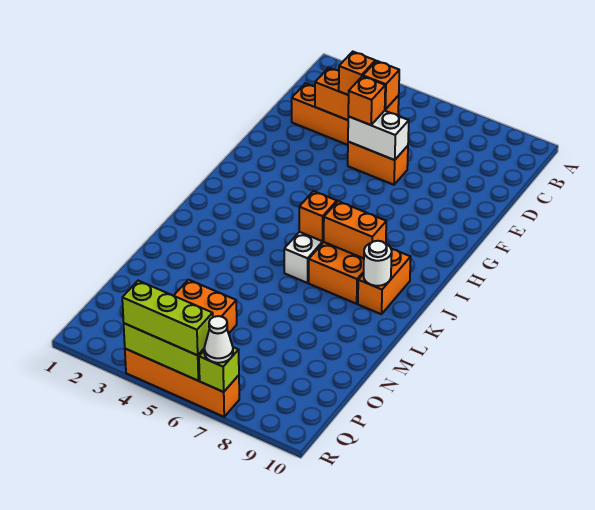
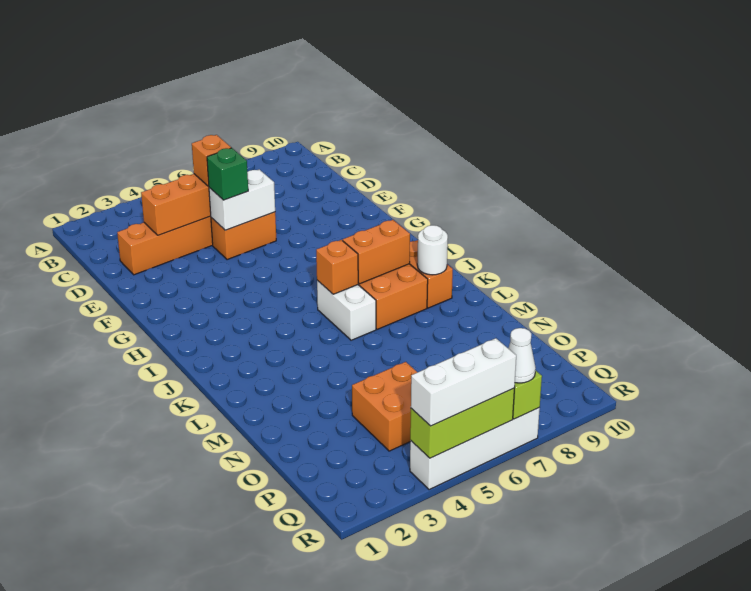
orange brick D4 level 3 -> none
orange brick E5 level 3 -> green brick E5 level 3
orange brick R4:R7 level 1 -> white brick R4:R7 level 1
lime brick R4:R6 level 3 -> white brick R4:R6 level 3

